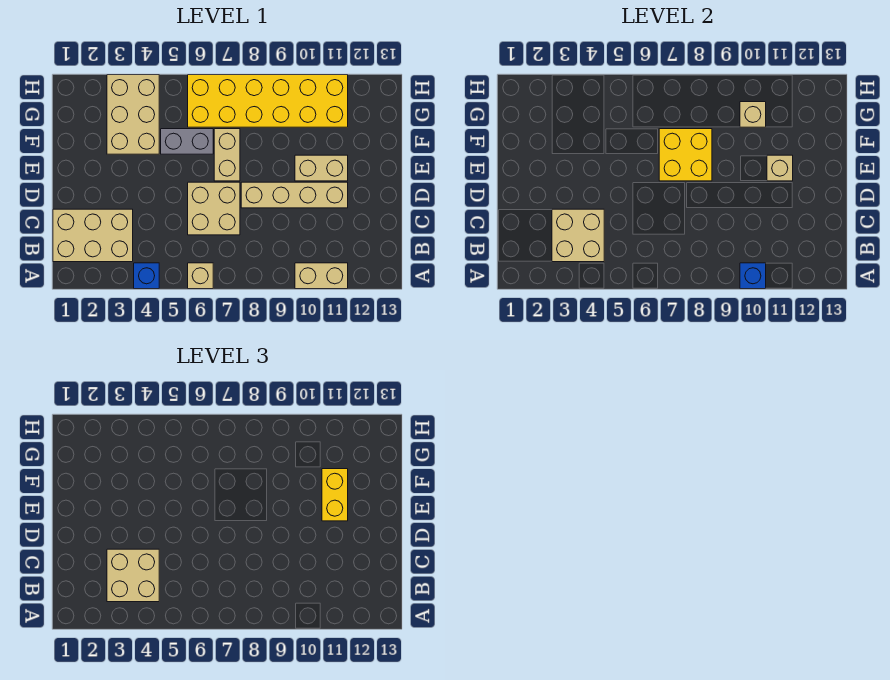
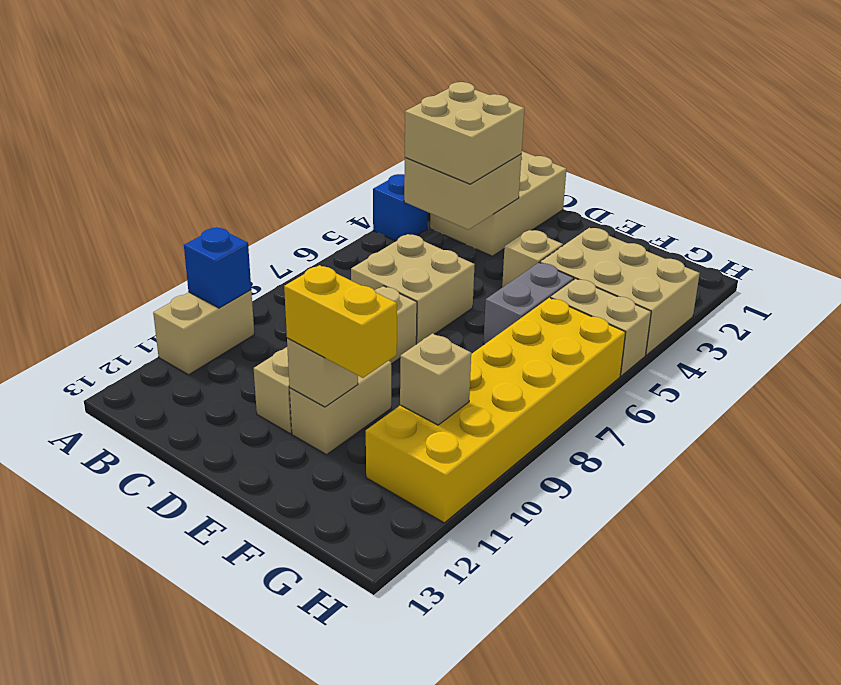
tan brick A6 level 1 -> tan brick E4 level 1
tan brick E7:F7 level 1 -> tan brick G5:H5 level 1
yellow brick E7:F8 level 2 -> none

